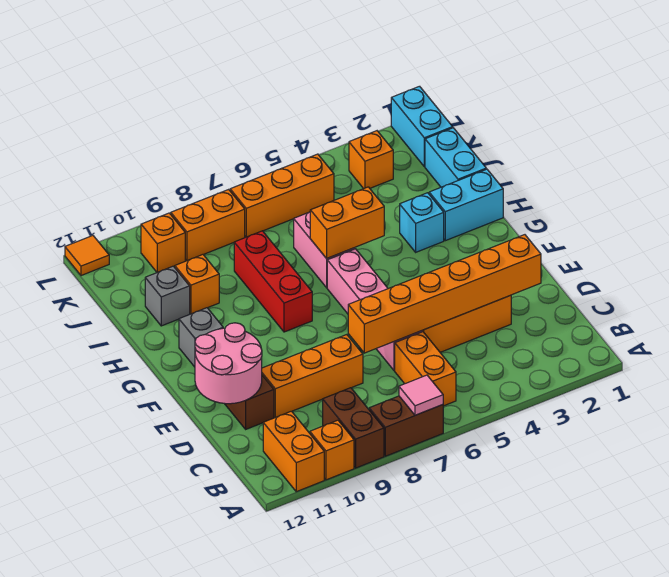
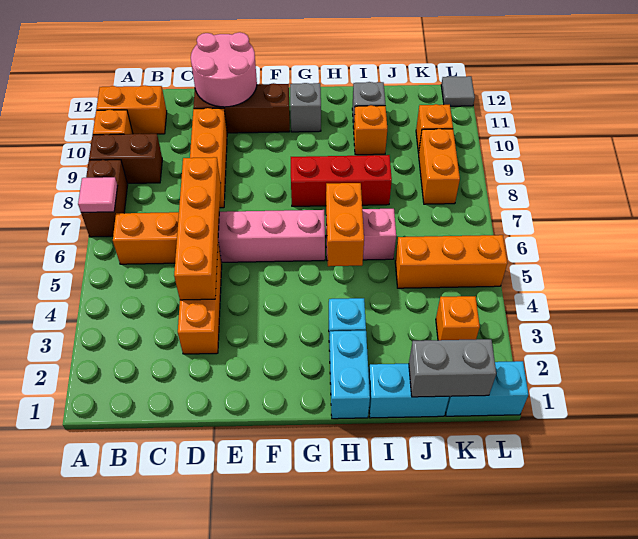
orange brick D2:D7 level 2 -> orange brick D4:D7 level 2
none -> grey brick J1:K1 level 2
orange brick K5:K7 level 1 -> orange brick J5:L5 level 1
orange tile L12 level 1 -> grey tile L12 level 1

